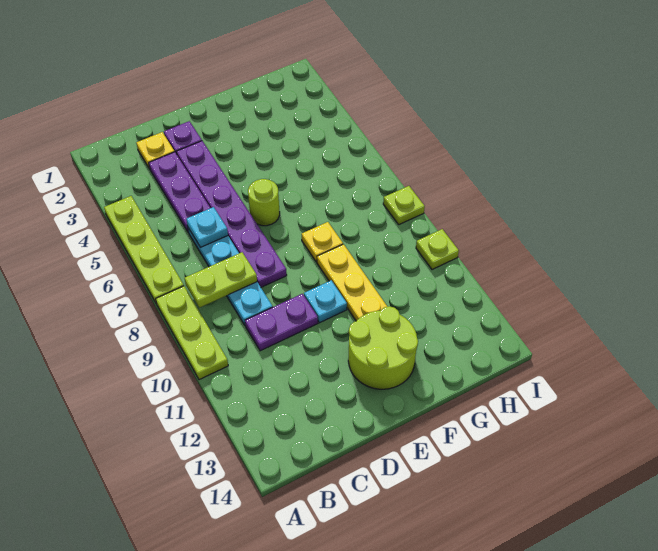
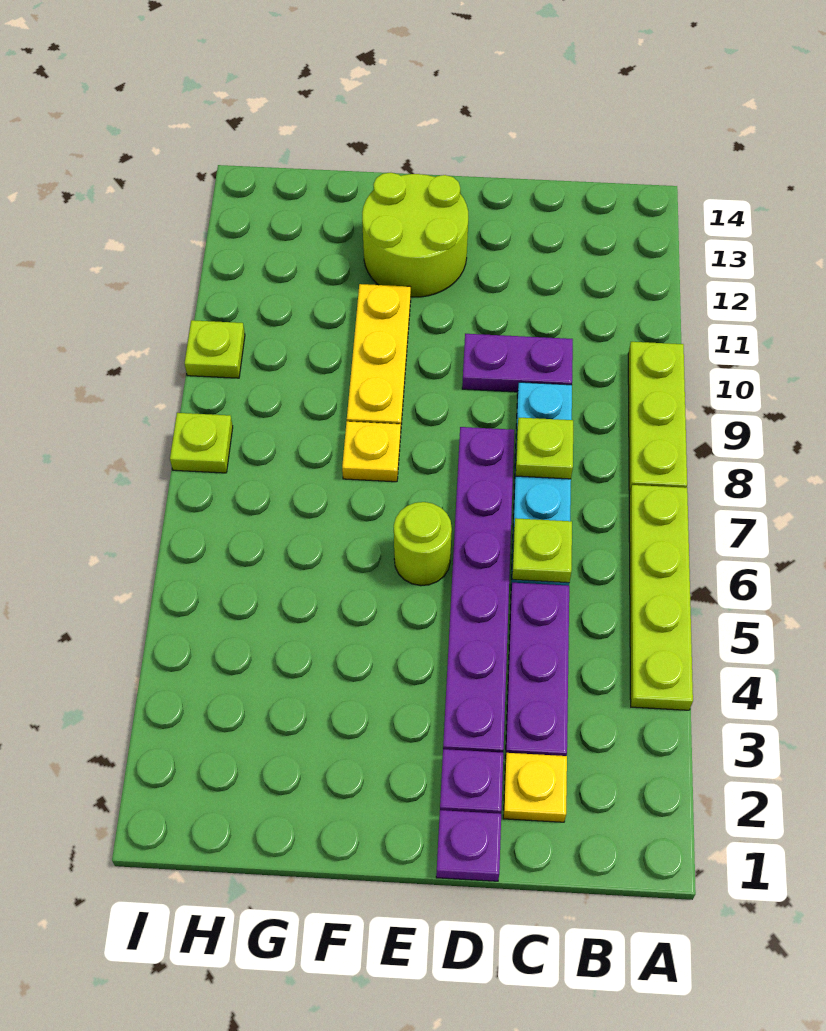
lime plate B8:C8 level 2 -> lime plate C8 level 2
cyan plate C6 level 2 -> lime plate C6 level 2
none -> purple plate D1 level 1
cyan plate E10 level 1 -> none

